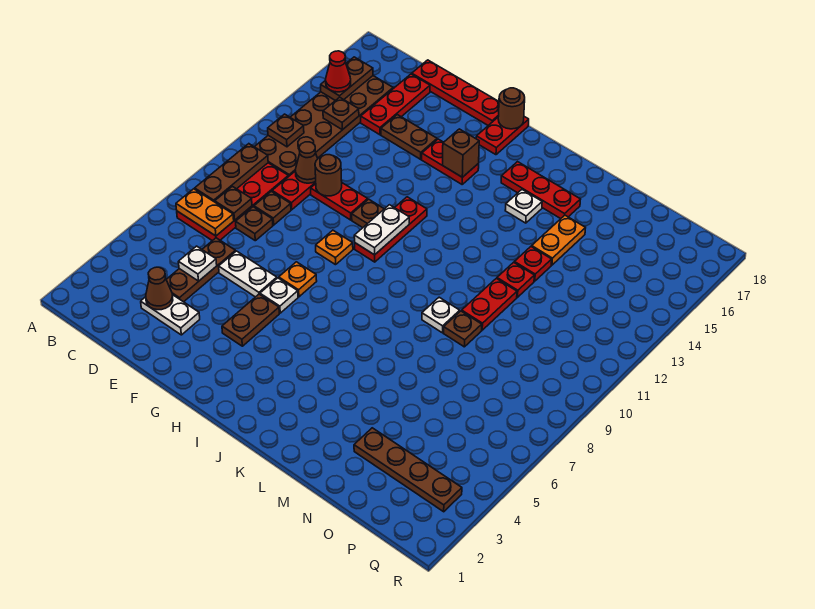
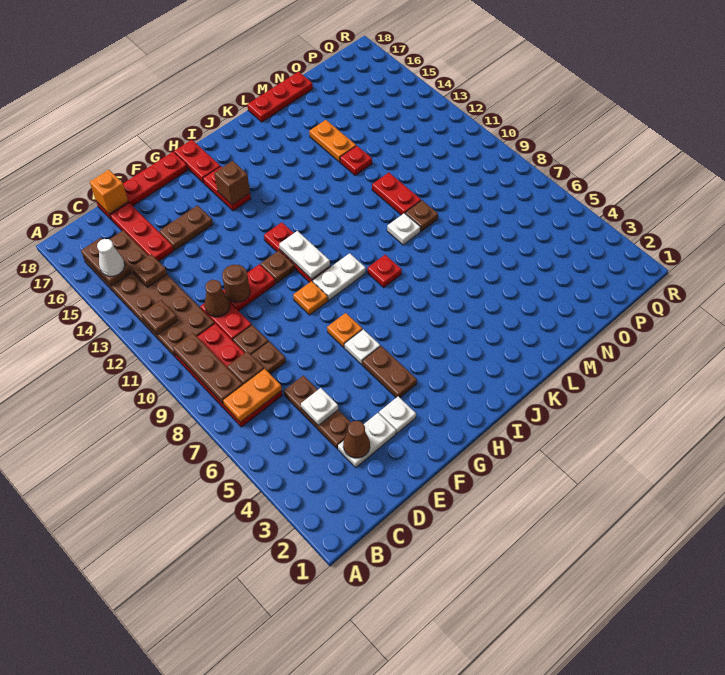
red cone B15 level 3 -> white cone B15 level 3
none -> orange brick D18 level 2
white plate E6:F6 level 1 -> white plate H9:I9 level 1
red plate G15:H15 level 1 -> red plate H15:H16 level 1
brown round brick H18 level 2 -> none
red plate J16:L16 level 1 -> red plate L18:N18 level 1
white plate K15 level 1 -> white plate F3 level 1
red plate M12 level 1 -> red plate J8 level 1
brown plate N3:Q3 level 1 -> none

